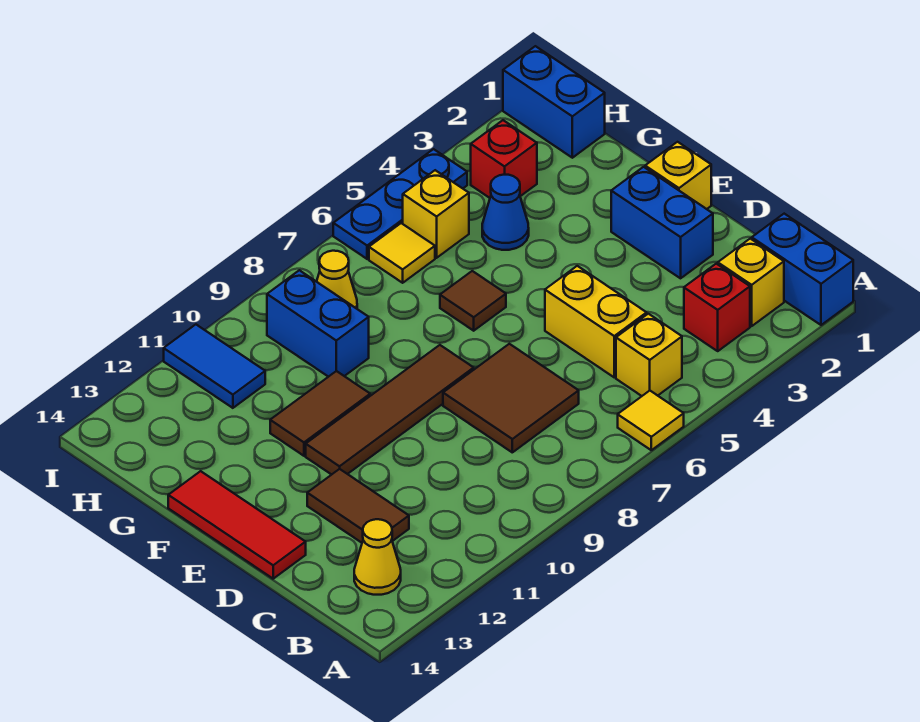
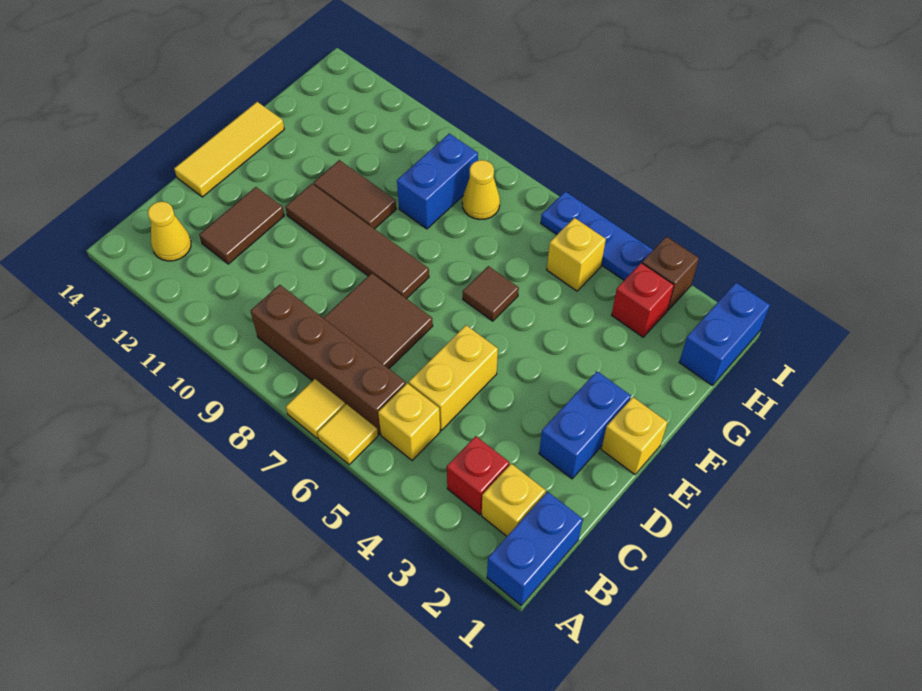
none -> brown brick B6:B9 level 1
red tile D14:F14 level 1 -> yellow tile D14:F14 level 1
blue cone G4 level 1 -> none
yellow tile H6 level 1 -> yellow tile A7 level 1
blue tile H11:I11 level 1 -> none
none -> brown brick I3 level 1

